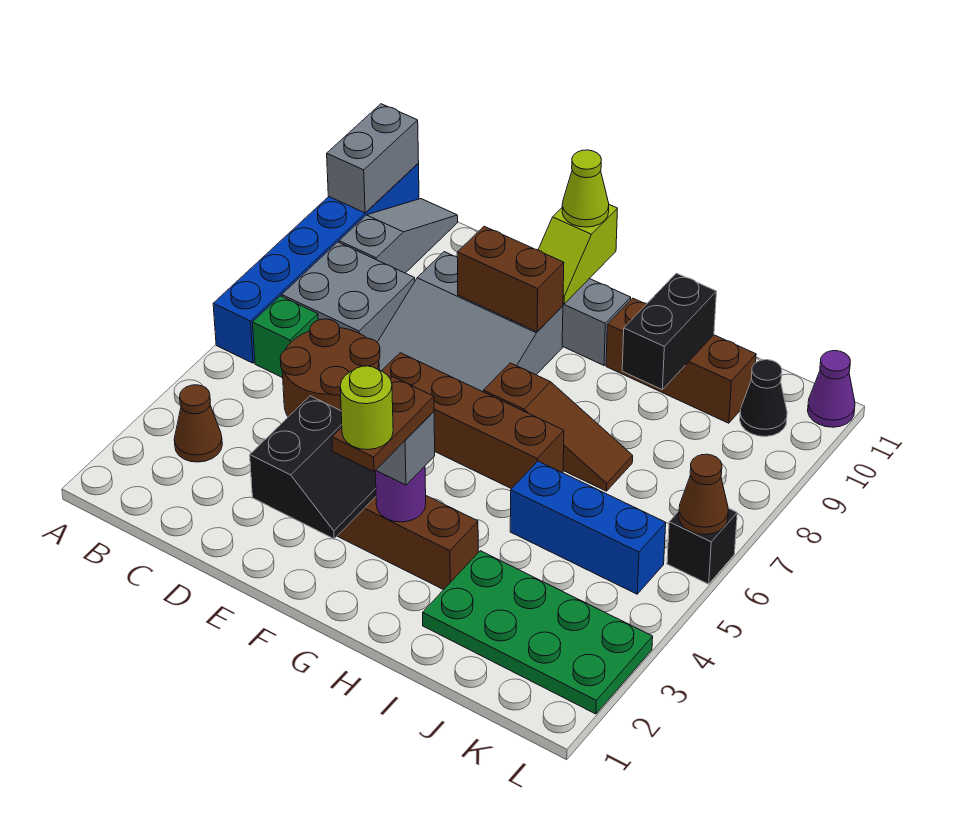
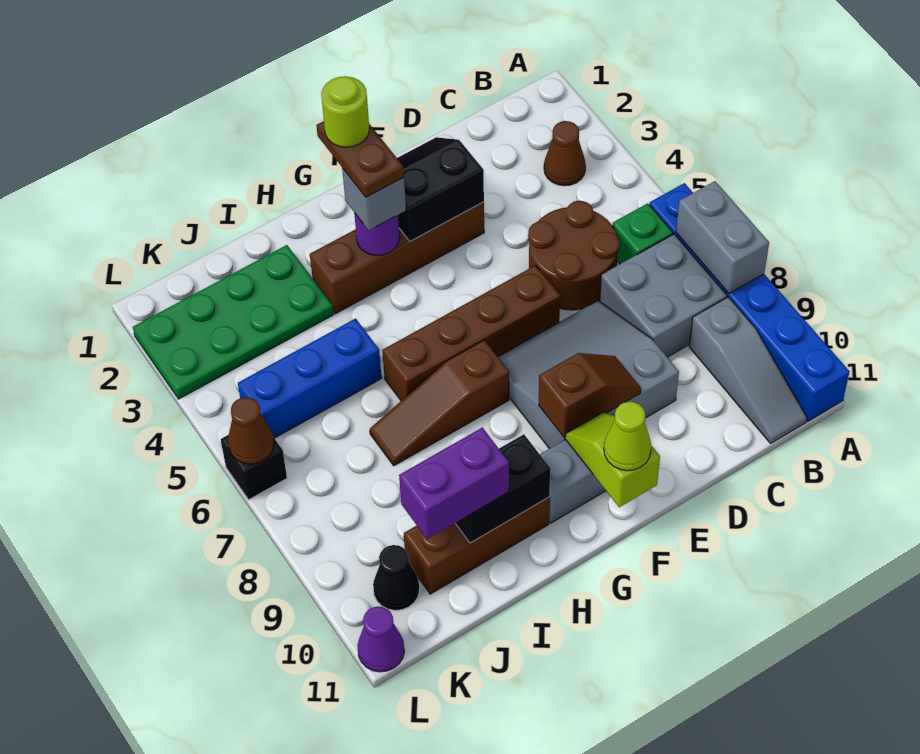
grey brick A10:A11 level 2 -> grey brick A7:A8 level 2
black slope E2:F3 level 2 top E -> black slope E2:F3 level 2 top 3
brown brick E9:F9 level 2 -> brown slope E9:F9 level 2 top F
black brick I9:I10 level 2 -> black brick H10:I10 level 2
none -> purple brick I10:J10 level 3

